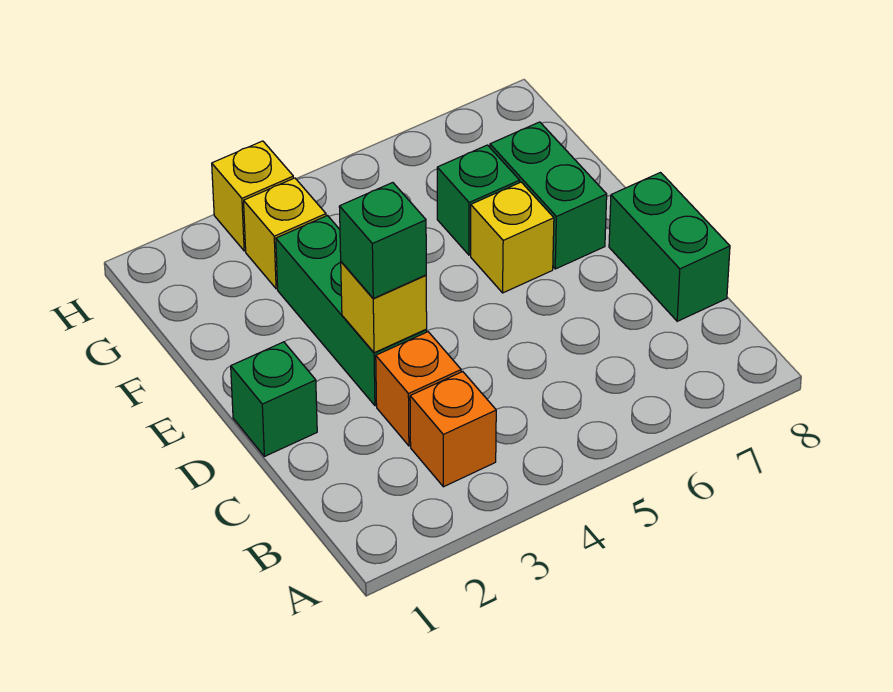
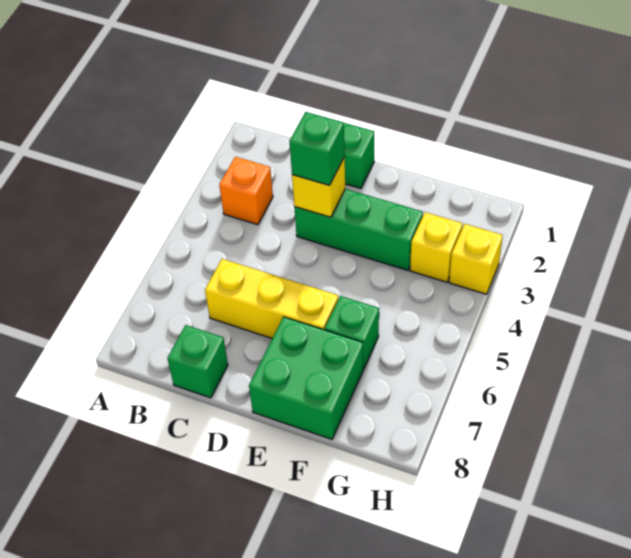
orange brick C3 level 1 -> none
green brick C8:D8 level 1 -> green brick C8 level 1
yellow brick E6 level 1 -> yellow brick C6:E6 level 1
green brick E7:F7 level 1 -> green brick E7:F8 level 1

